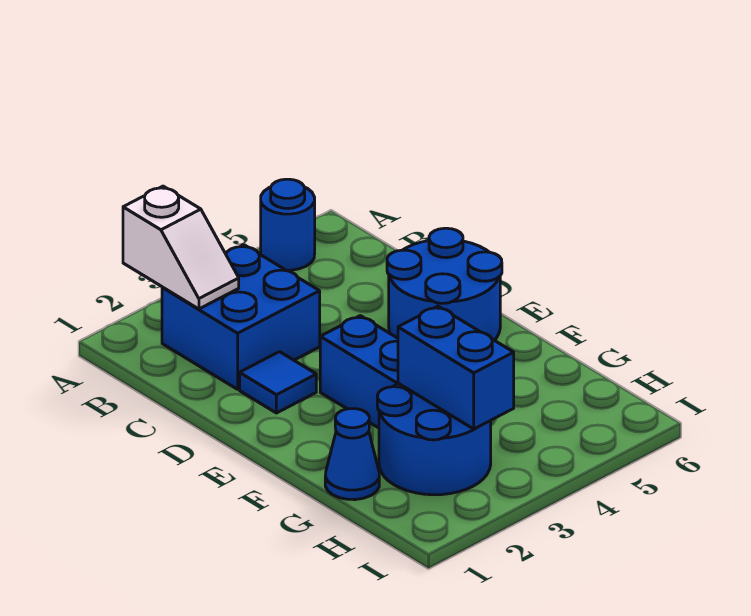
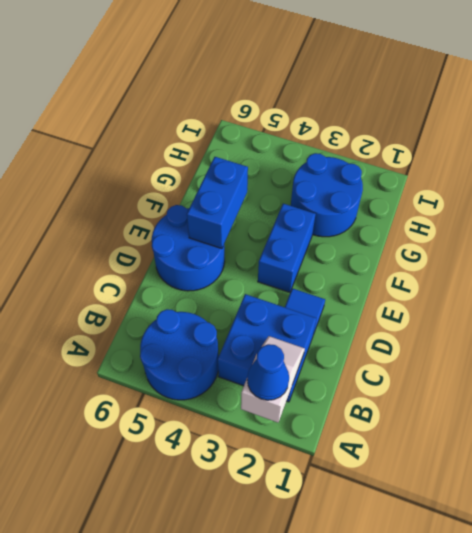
blue round brick A5 level 1 -> blue round brick A4:B5 level 1
blue cone G1 level 1 -> blue cone A2 level 3
blue brick G3:H3 level 2 -> blue brick E5:F5 level 2

